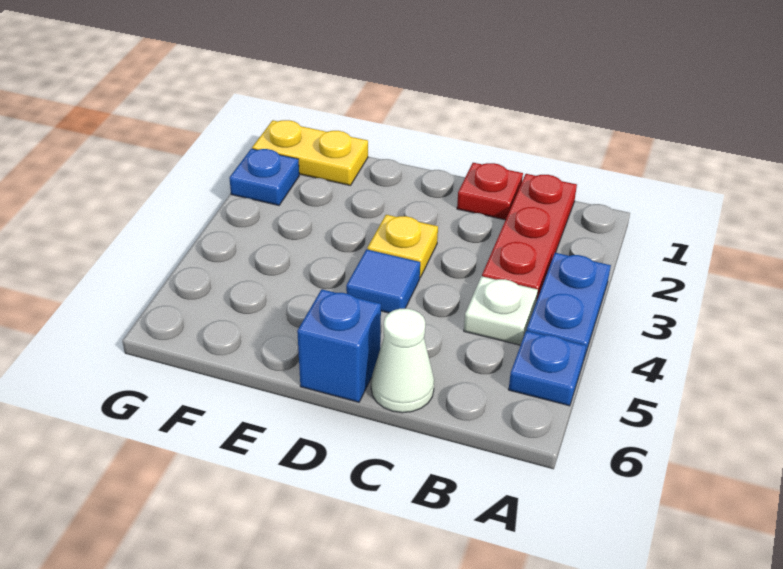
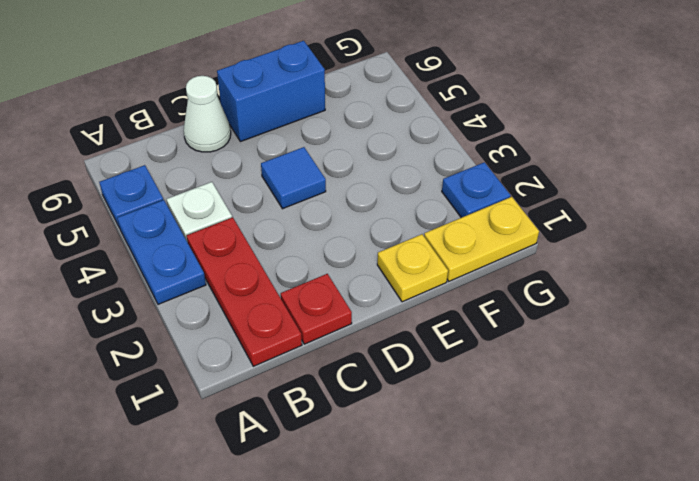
yellow plate D3 level 1 -> yellow plate E1 level 1
blue brick D6 level 1 -> blue brick D6:E6 level 1

